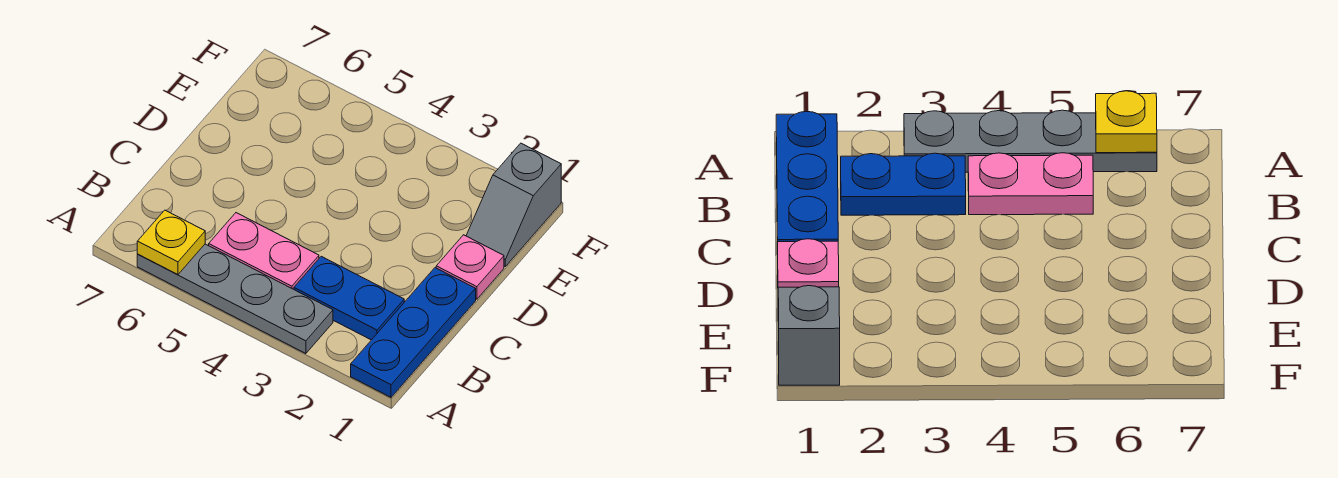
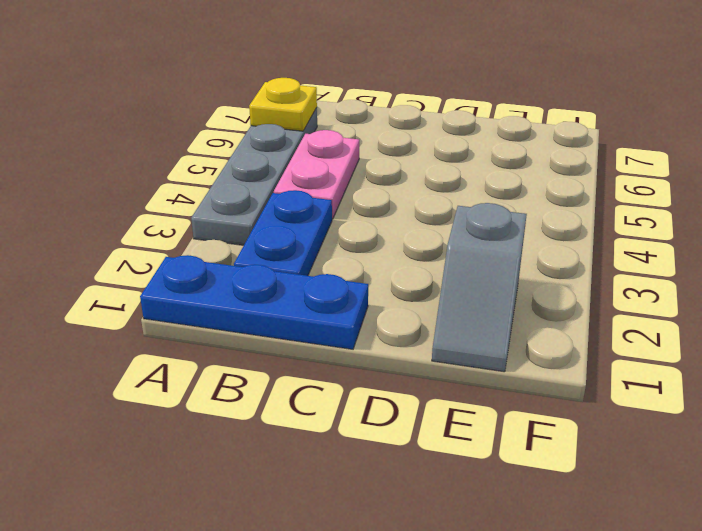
pink plate D1 level 1 -> none
grey slope E1:F1 level 1 top F -> grey slope E1:E2 level 1 top 2

